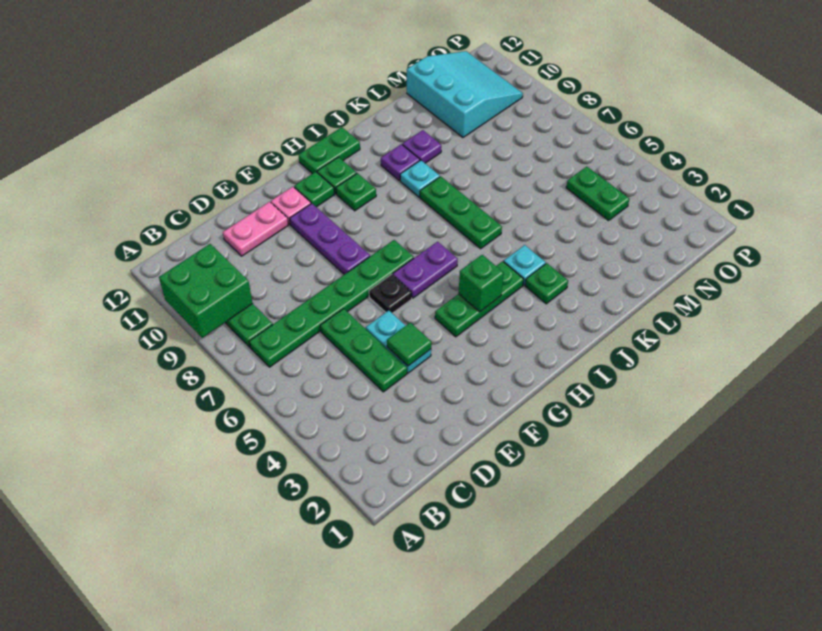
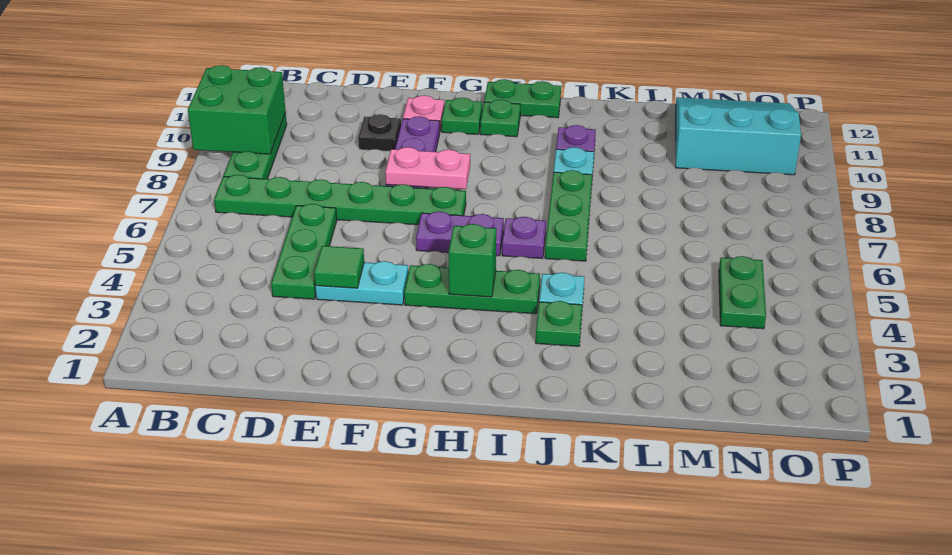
pink plate D11:E11 level 1 -> pink plate F8:G8 level 2
cyan plate E4:E5 level 1 -> cyan plate E4:F4 level 1
black plate F6 level 1 -> black plate E10 level 1
green plate H10 level 1 -> none
purple plate K10 level 1 -> purple plate I6 level 1
cyan slope M10:O12 level 1 top M -> cyan slope M10:O12 level 1 top 10

